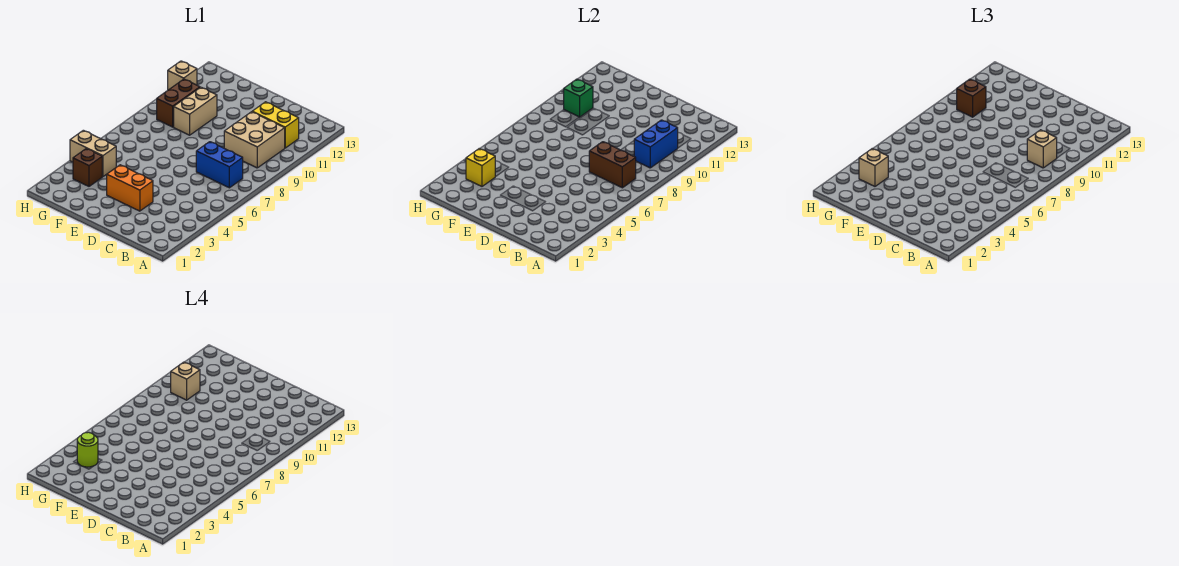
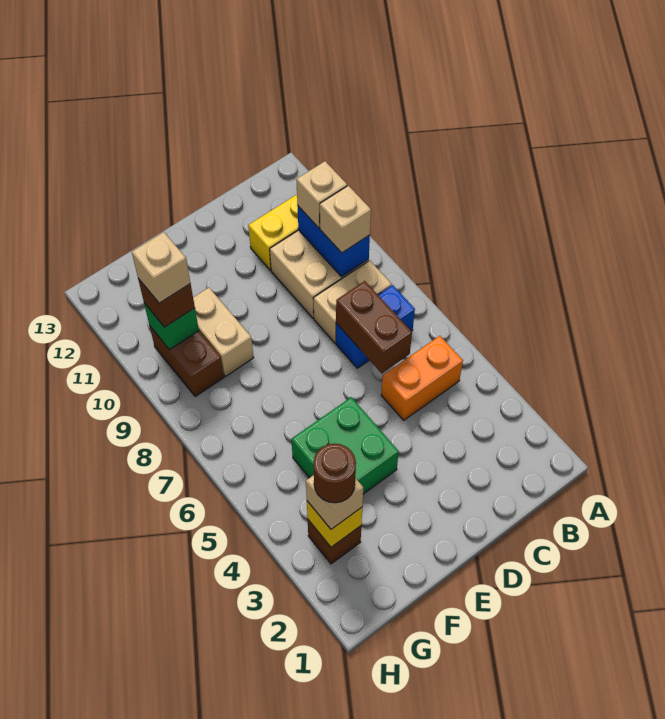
brown brick B7:C7 level 2 -> brown brick C6:C7 level 2
orange brick D3:E3 level 1 -> orange brick B5:C5 level 1
none -> green brick E4:F5 level 1
lime round brick G3 level 4 -> brown round brick G3 level 4
tan brick G4:H4 level 1 -> tan brick B8:C8 level 1
tan brick H11 level 1 -> tan brick B10 level 3

